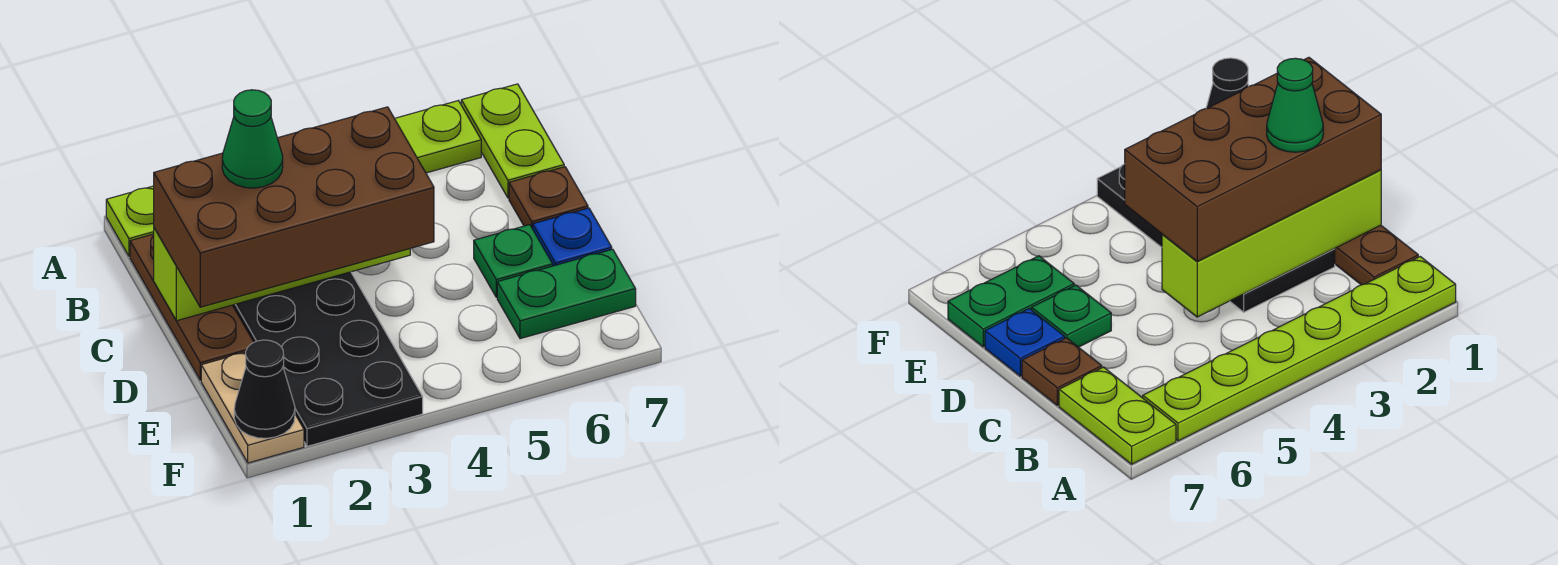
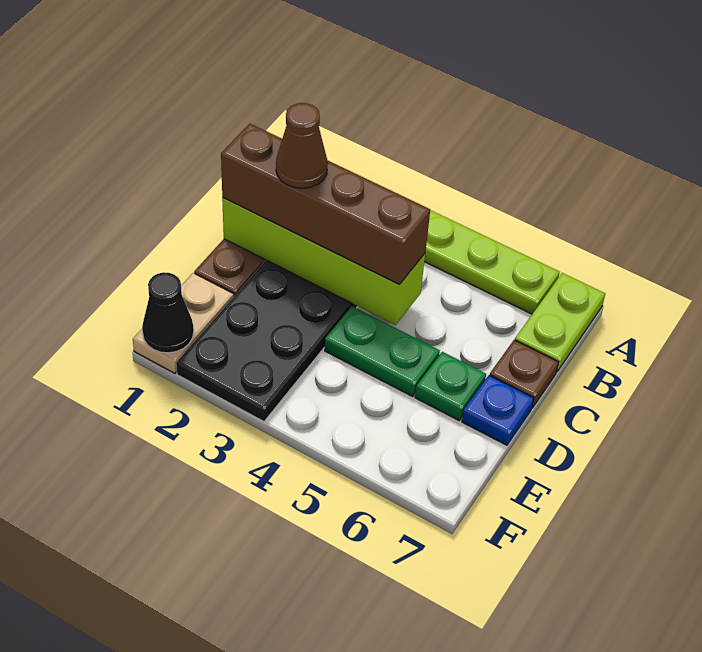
brown brick C1:D4 level 3 -> brown brick C1:C4 level 3
green cone C2 level 4 -> brown cone C2 level 4
green plate E6:E7 level 1 -> green plate D4:D5 level 1

